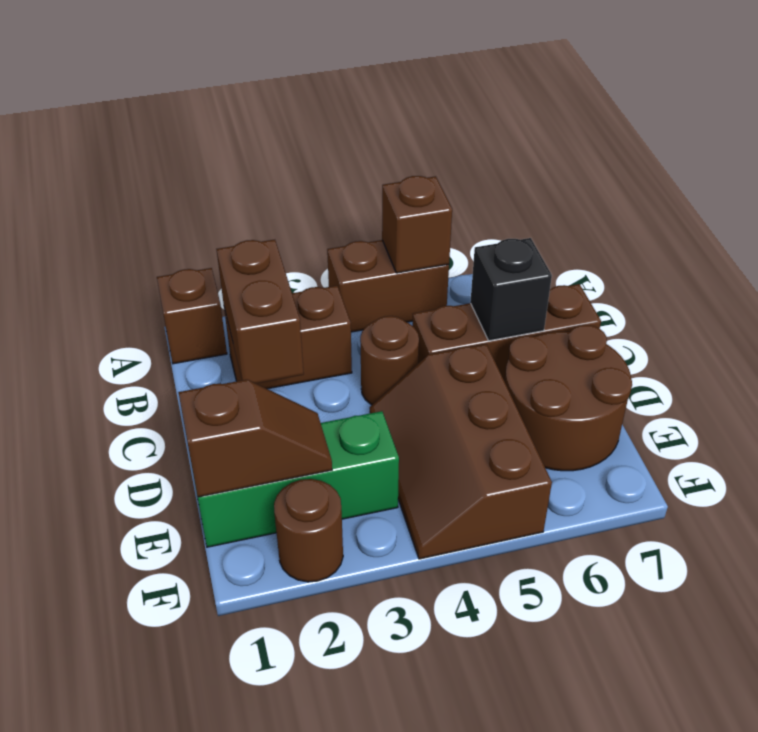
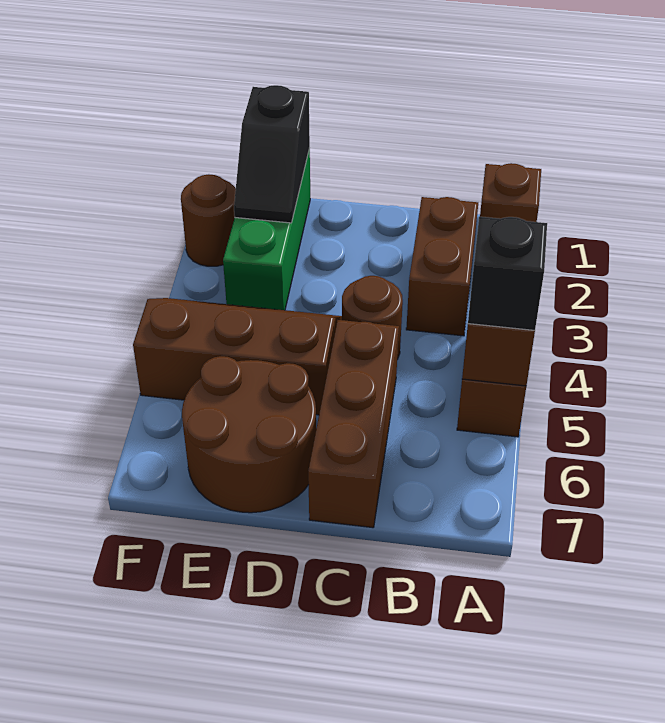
brown brick B2:C2 level 2 -> none
black brick C6 level 2 -> black brick A5 level 3
brown slope E1:E2 level 2 top 1 -> black slope E1:E2 level 2 top 1

